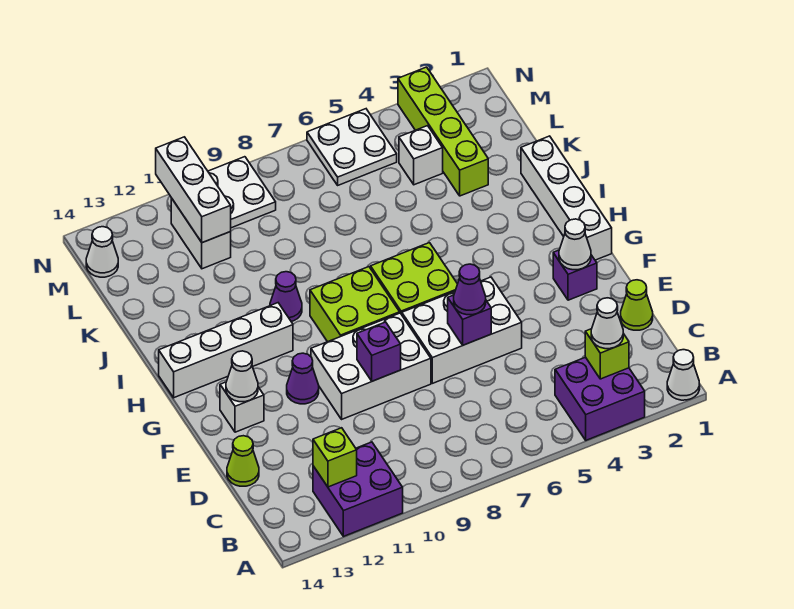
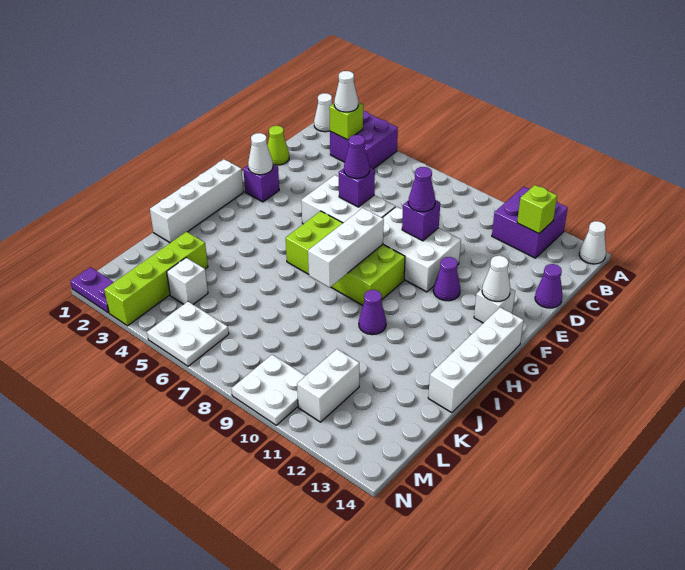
lime cone D14 level 1 -> purple cone D14 level 1
none -> purple cone E9 level 3
white brick H11:H14 level 1 -> white brick G14:J14 level 1
white brick L11:N11 level 2 -> white brick G8:I8 level 2
white cone M14 level 1 -> white cone A14 level 1
none -> purple plate N1:N2 level 1

